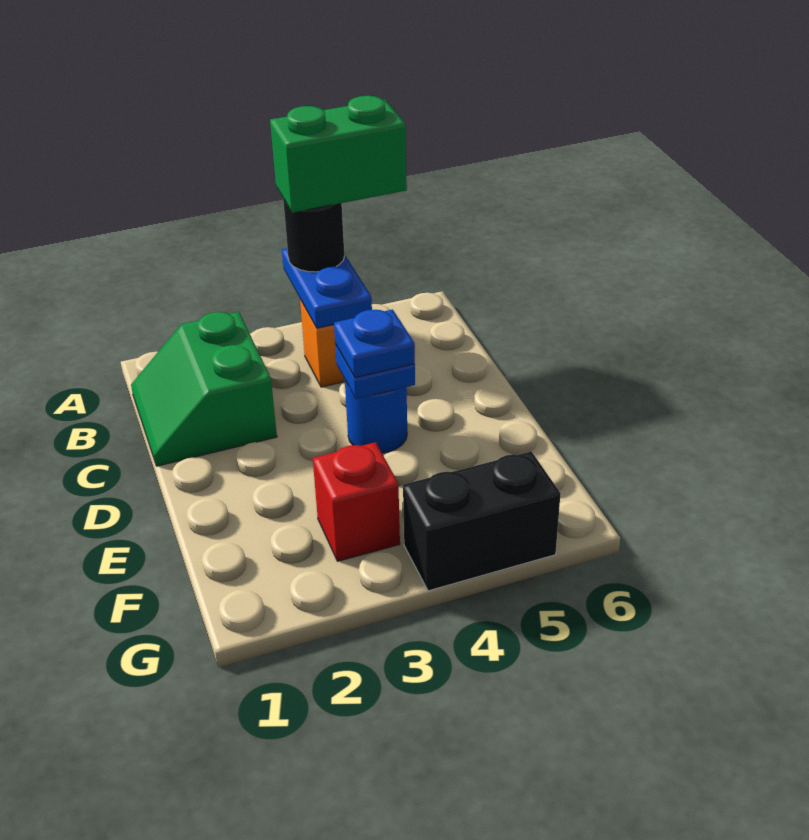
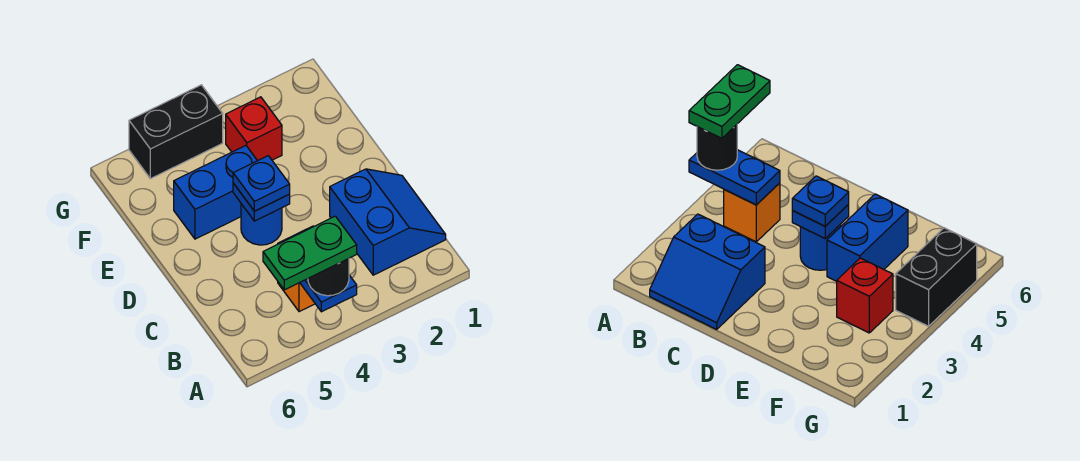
green brick A4:A5 level 4 -> green plate A4:A5 level 4
green slope B1:C2 level 1 top 2 -> blue slope B1:C2 level 1 top 2
none -> blue brick E4:E5 level 1

